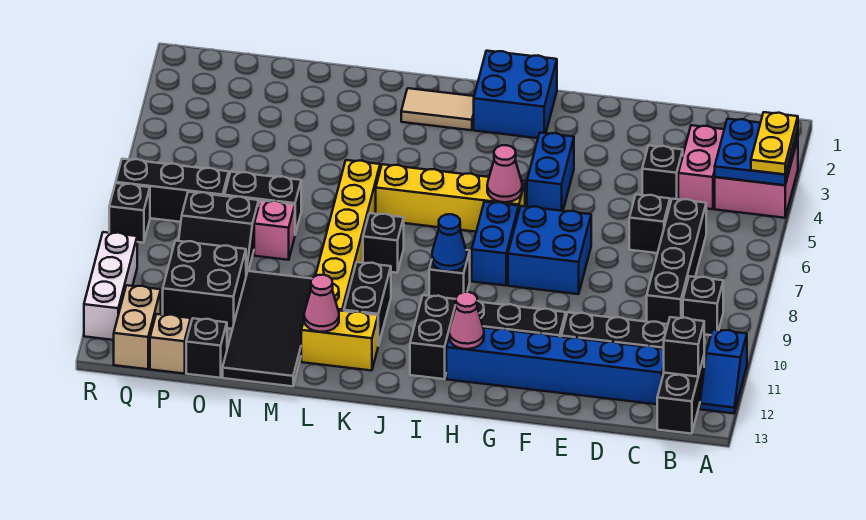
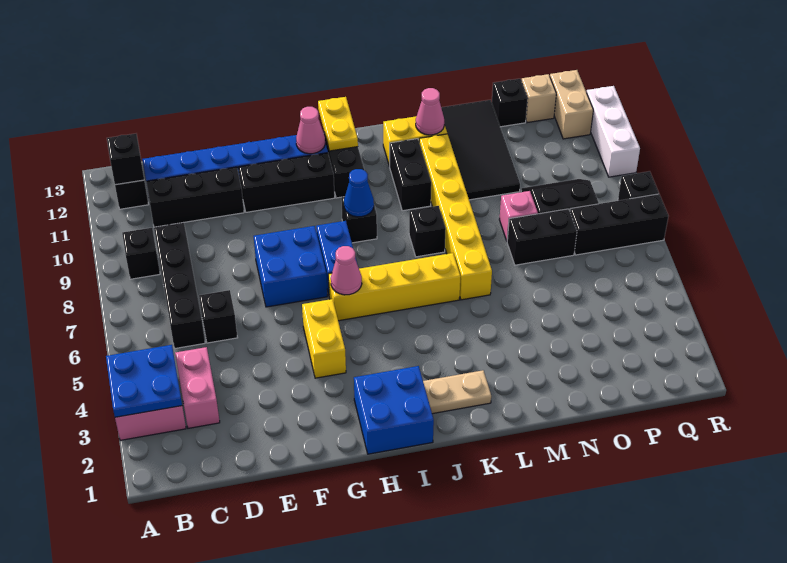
yellow plate A3:A4 level 3 -> yellow plate I12:I13 level 2
blue slope A11:A12 level 1 top 11 -> none
black brick D4 level 1 -> none
blue brick G4:G5 level 1 -> yellow brick G4:G5 level 1
tan tile J2:K2 level 1 -> tan plate J2:K2 level 1
black brick O10:P11 level 1 -> none

